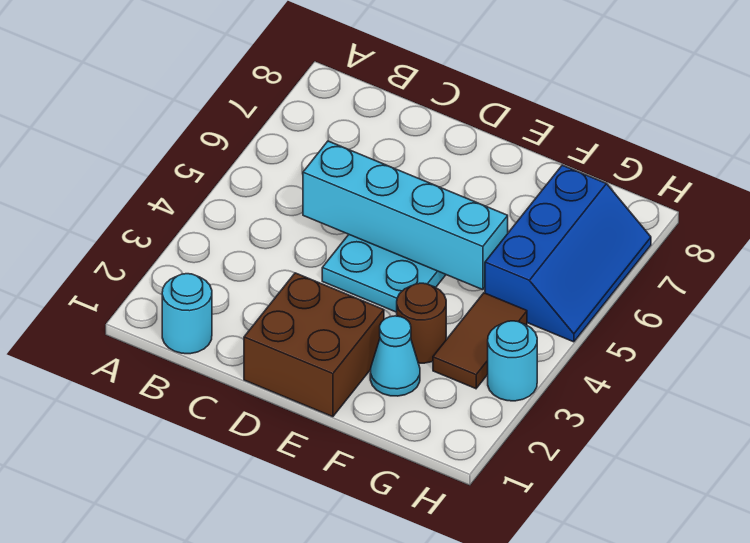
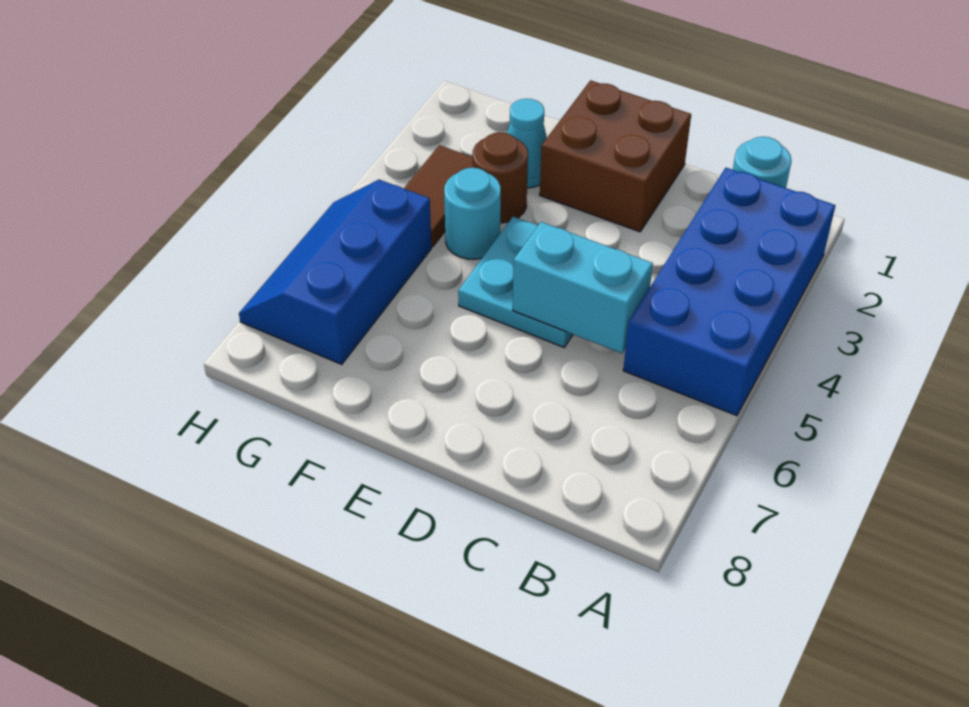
none -> blue brick A2:B5 level 1
cyan brick C5:F5 level 2 -> cyan brick C5:D5 level 2
cyan round brick H3 level 1 -> cyan round brick F4 level 1

